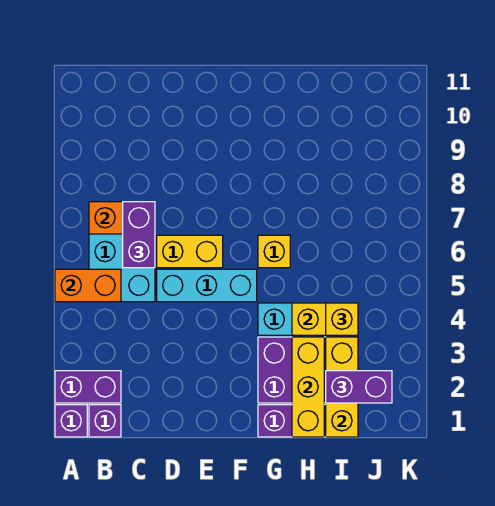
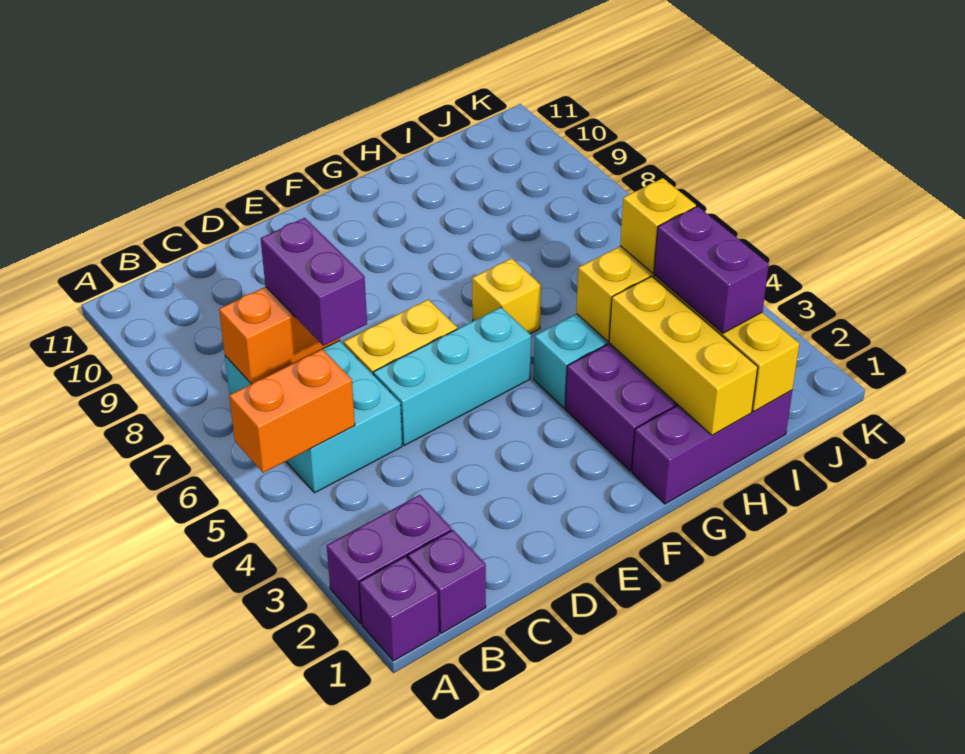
purple brick I2:J2 level 3 -> purple brick I2:I3 level 3

